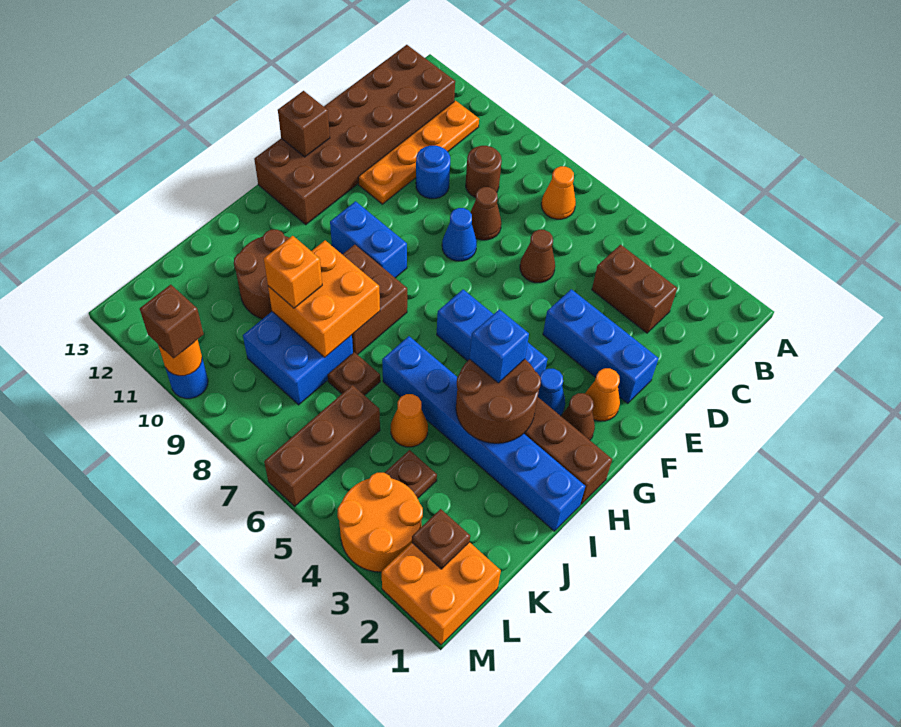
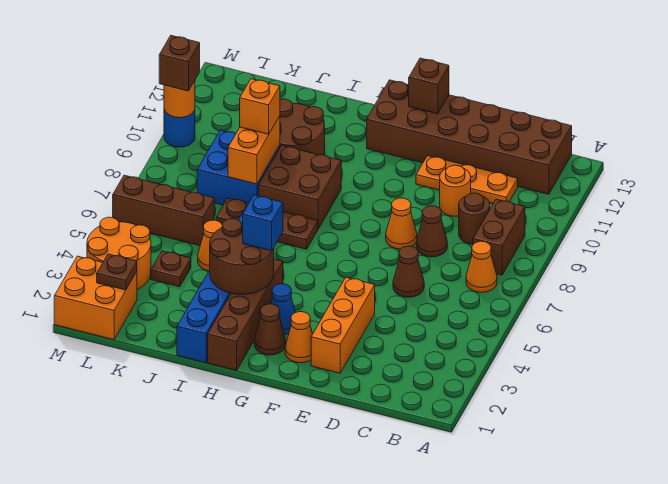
orange plate B11:E11 level 1 -> orange plate C11:E11 level 1
brown brick C3:C4 level 1 -> brown brick B8:B9 level 1
blue round brick D10 level 1 -> orange round brick D10 level 1
blue brick E2:E4 level 1 -> orange brick E2:E4 level 1
blue cone E8 level 1 -> orange cone E8 level 1
blue brick G4:G6 level 1 -> none
blue brick G9:G10 level 1 -> none
orange brick I8:J9 level 2 -> orange brick J8:J9 level 2
brown plate J7 level 1 -> brown plate H7:J7 level 1

